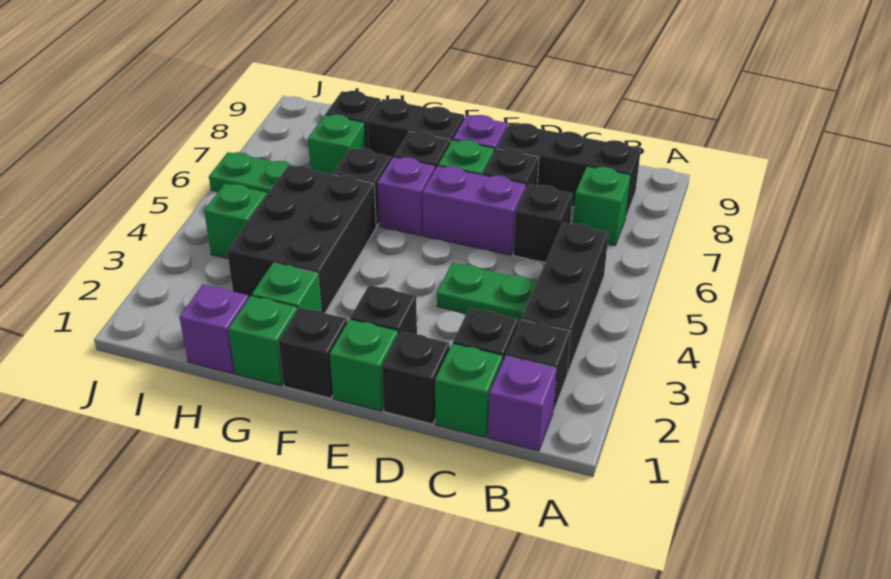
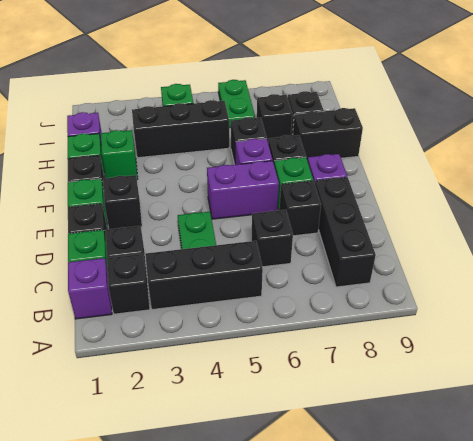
green brick B7 level 1 -> none
purple brick D6:E6 level 1 -> purple brick E5:E6 level 1
black brick F8:G8 level 1 -> black brick G8:G9 level 1
black brick G3:H5 level 1 -> black brick H3:H5 level 1
green brick H7 level 1 -> black brick H7 level 1

